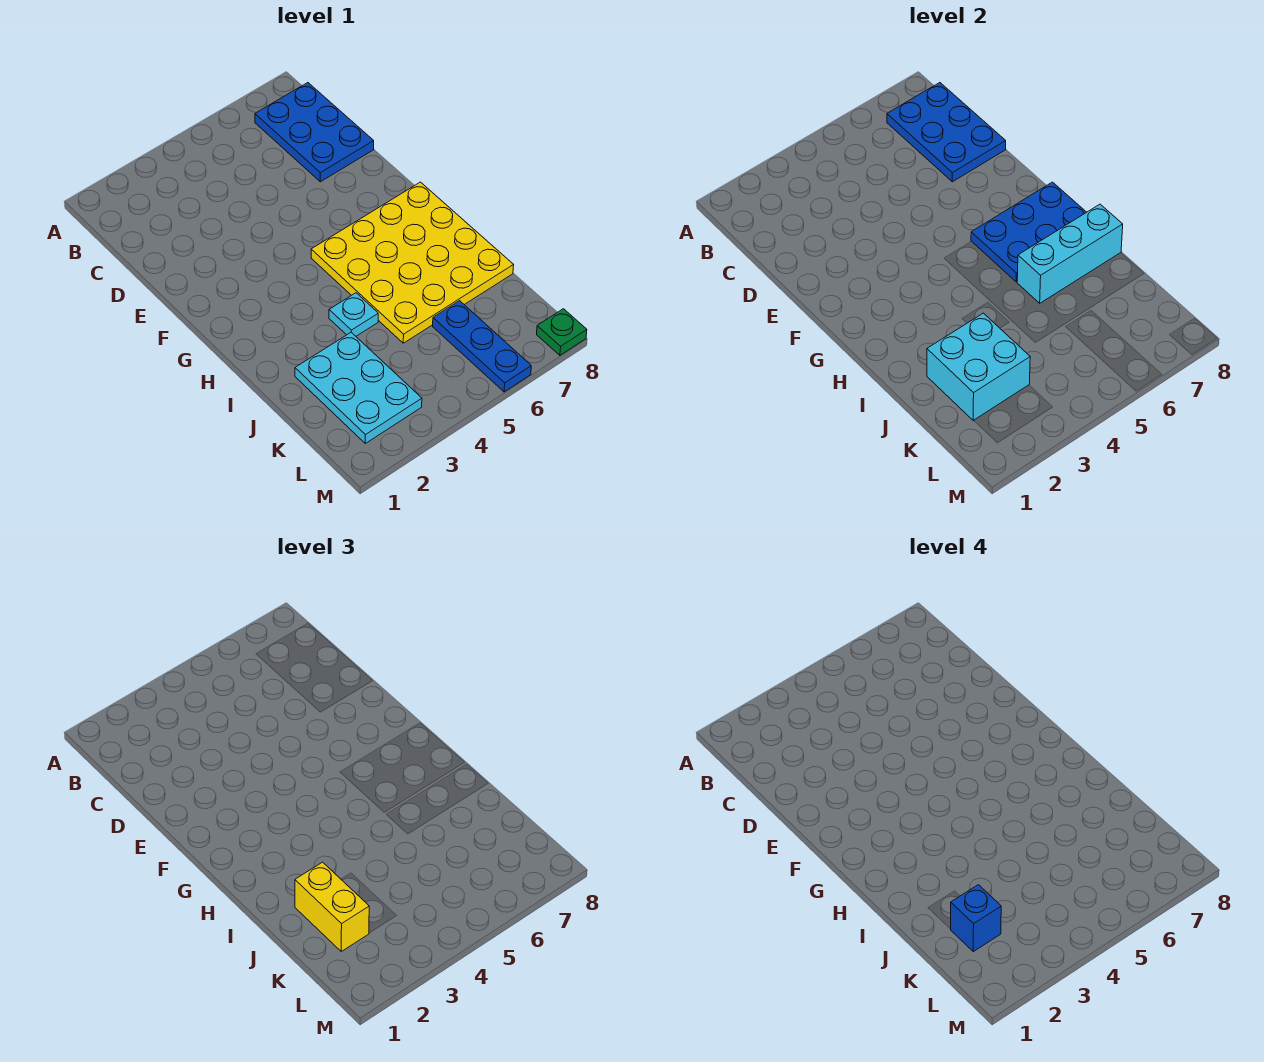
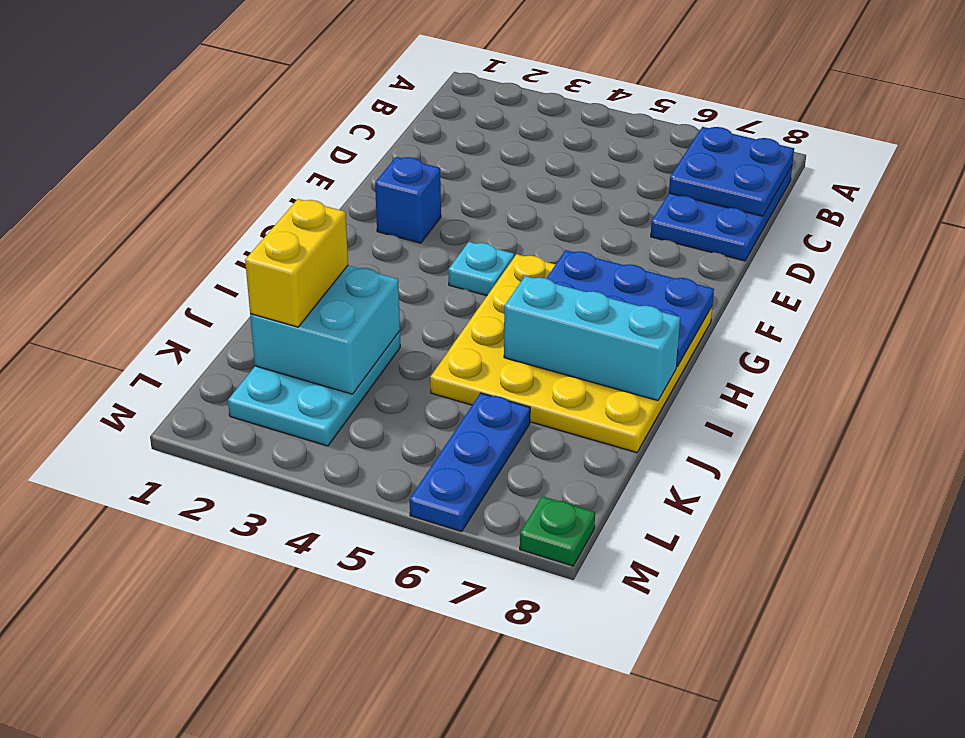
blue plate B7:D8 level 2 -> blue plate B7:C8 level 2
cyan plate I4 level 1 -> cyan plate G4 level 1
blue brick K2 level 4 -> blue brick F2 level 1

